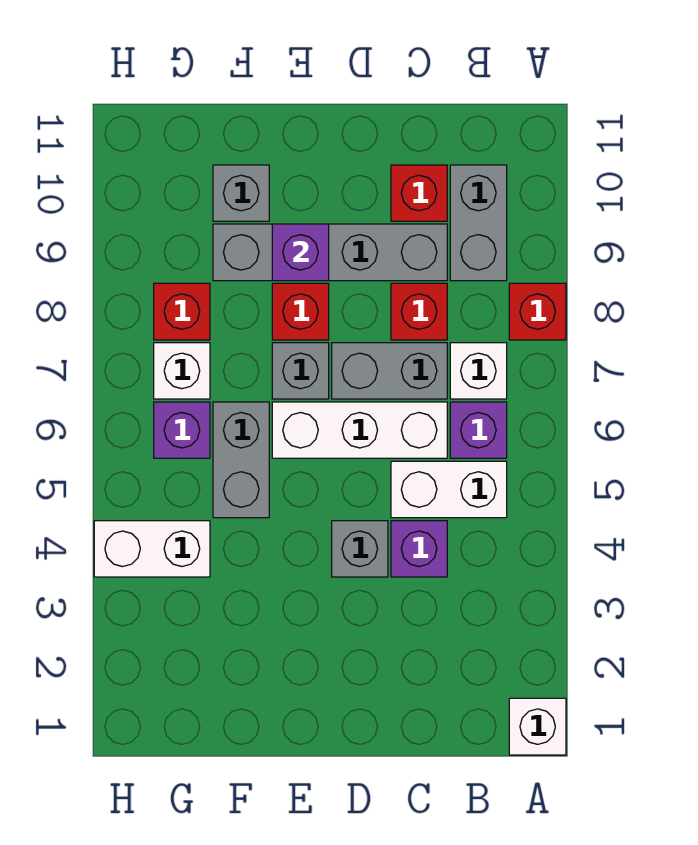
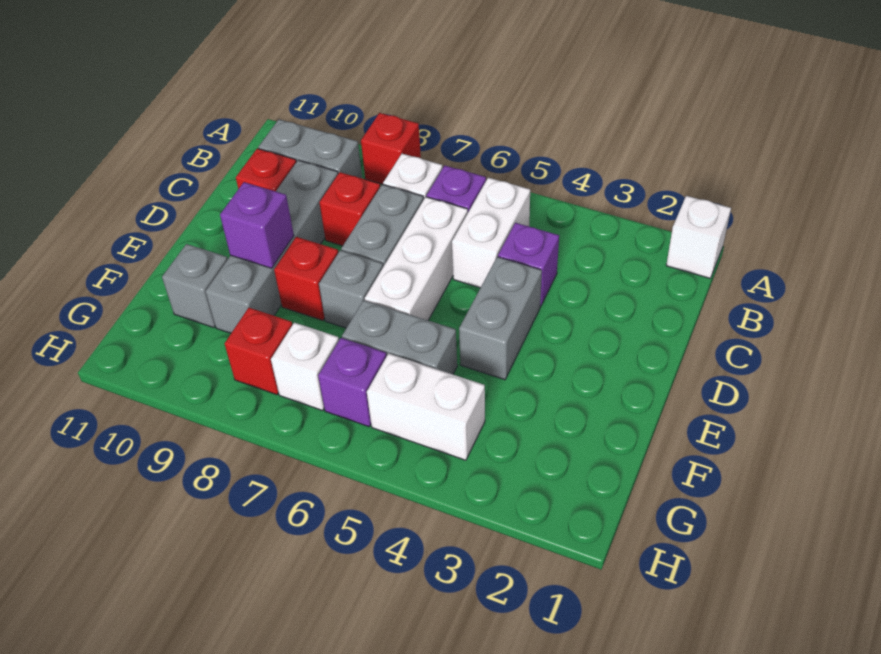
grey brick D4 level 1 -> grey brick D4:E4 level 1
white brick G4:H4 level 1 -> white brick G4:G5 level 1

